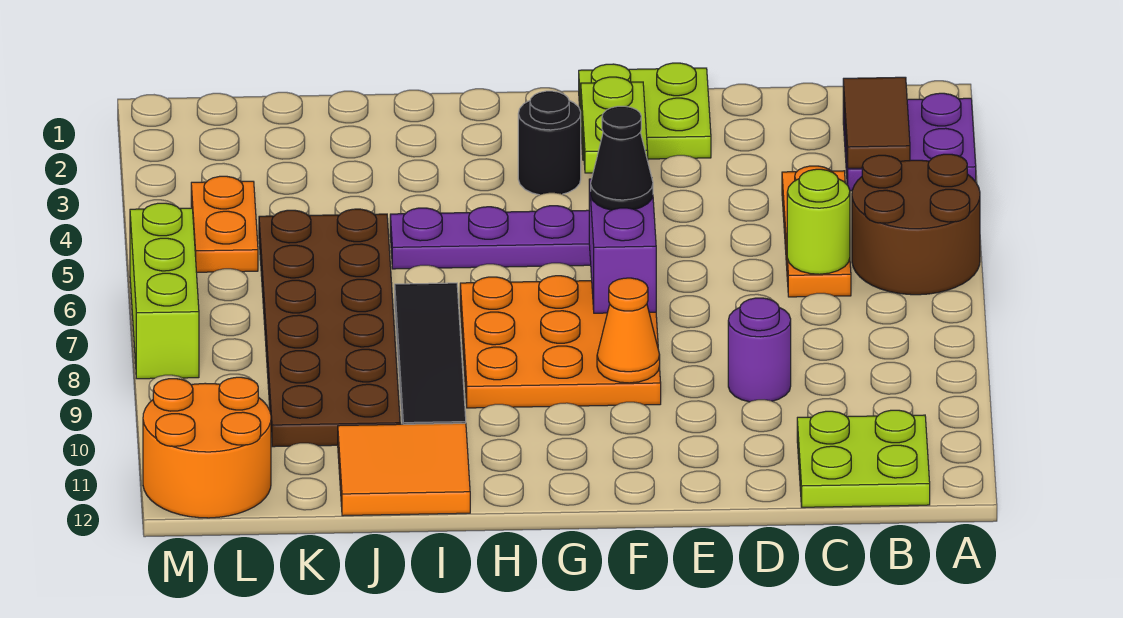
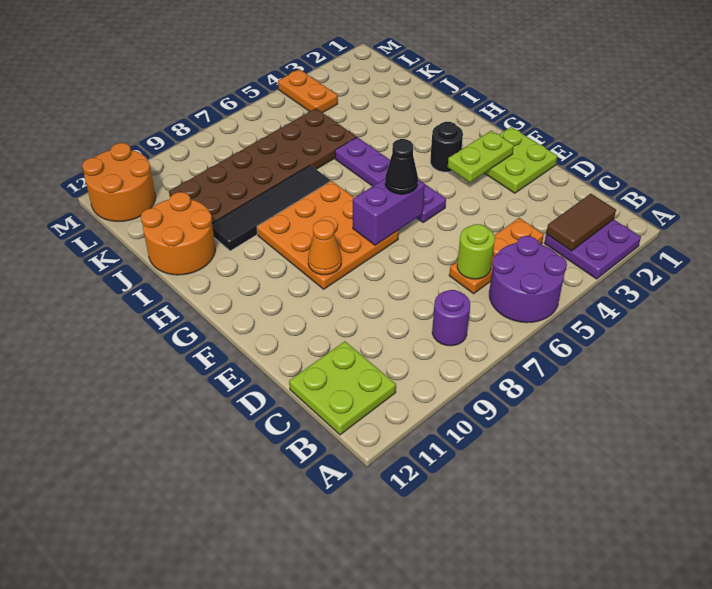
brown round brick A5:B6 level 1 -> purple round brick A5:B6 level 1
purple round brick D9 level 1 -> purple round brick B8 level 1
orange tile I11:J12 level 1 -> orange round brick I11:J12 level 1
orange plate L4:L5 level 1 -> orange plate L4:M4 level 1
lime brick M6:M8 level 1 -> none

